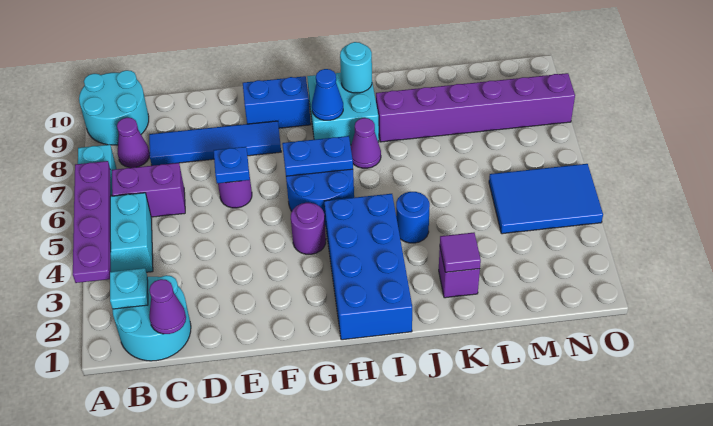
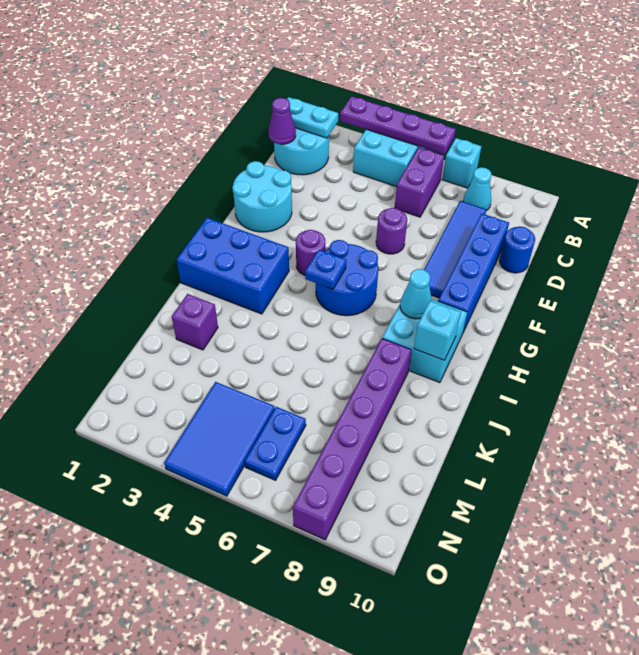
cyan round brick A9:B10 level 1 -> cyan round brick E1:F2 level 1
cyan plate B2 level 2 -> cyan plate B1:B2 level 2
purple cone B8 level 1 -> cyan cone B8 level 1
blue plate E6 level 2 -> blue plate H5 level 2
blue brick F9:G9 level 1 -> blue brick D9:G9 level 1
blue plate G6:H6 level 2 -> blue plate M6:N6 level 1
blue brick H1:I4 level 1 -> blue brick H1:I3 level 1
blue cone H8 level 2 -> cyan cone H8 level 2
purple cone I7 level 1 -> none
cyan round brick I9 level 2 -> cyan brick I9 level 2
blue round brick J4 level 1 -> blue round brick D10 level 1
purple tile K2 level 2 -> none

